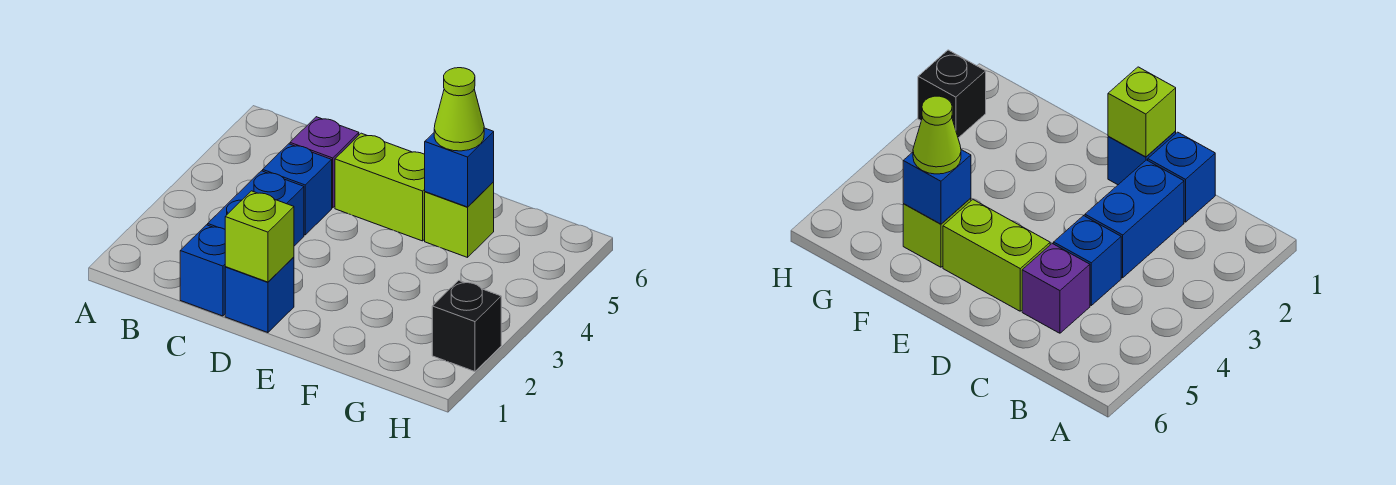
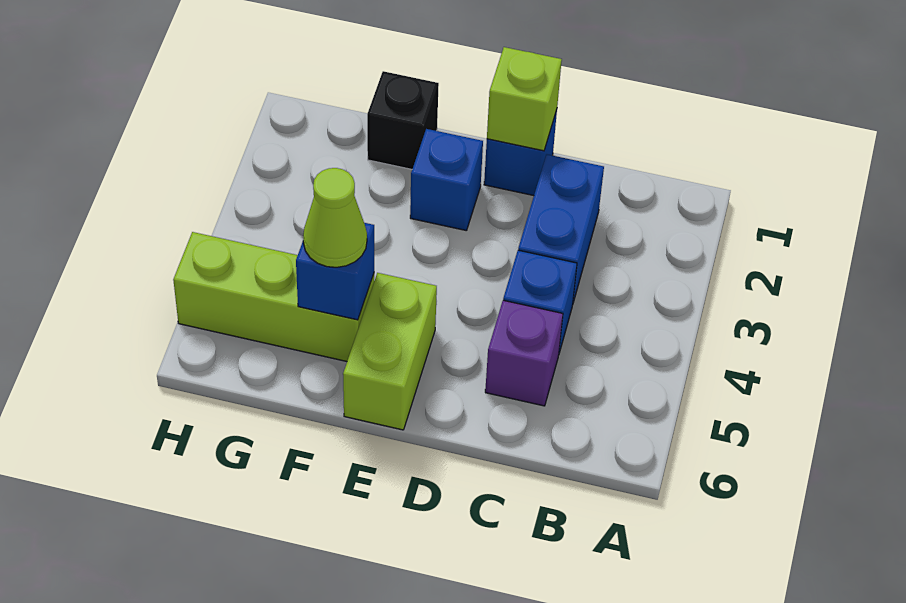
blue brick C1 level 1 -> blue brick E2 level 1
lime brick D5:E5 level 1 -> lime brick E5:E6 level 1
lime brick F5 level 1 -> lime brick F5:H5 level 1
black brick H2 level 1 -> black brick F1 level 1

